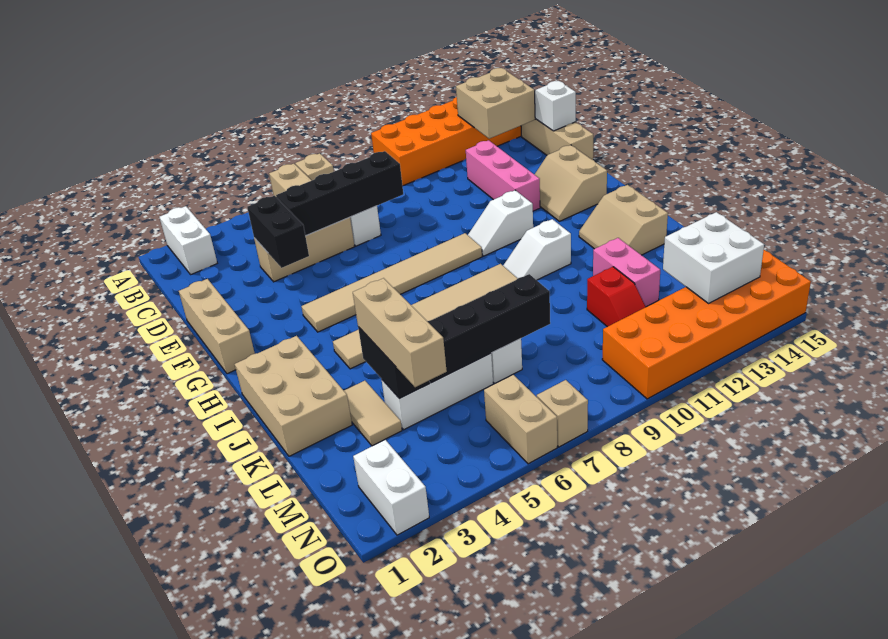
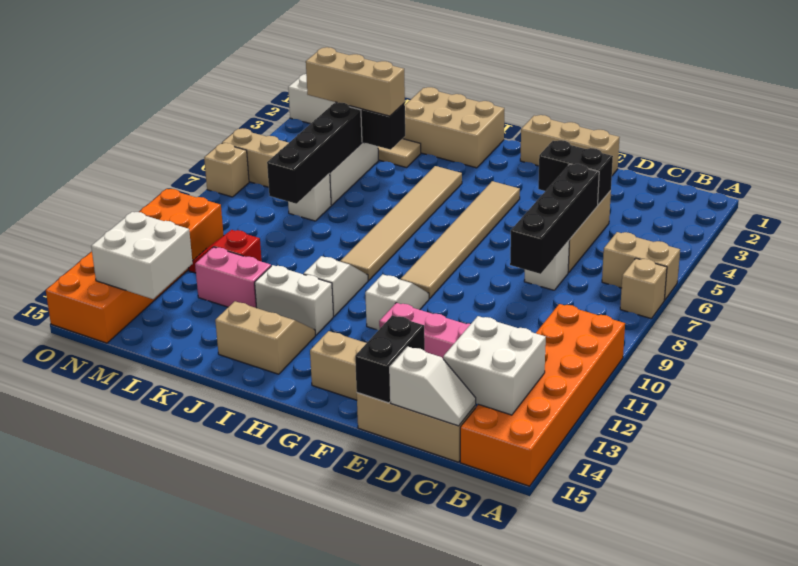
white brick A2:B2 level 1 -> white brick I12:J12 level 1
tan brick B13:C14 level 2 -> white brick B13:C14 level 2
none -> black brick E14:E15 level 2

